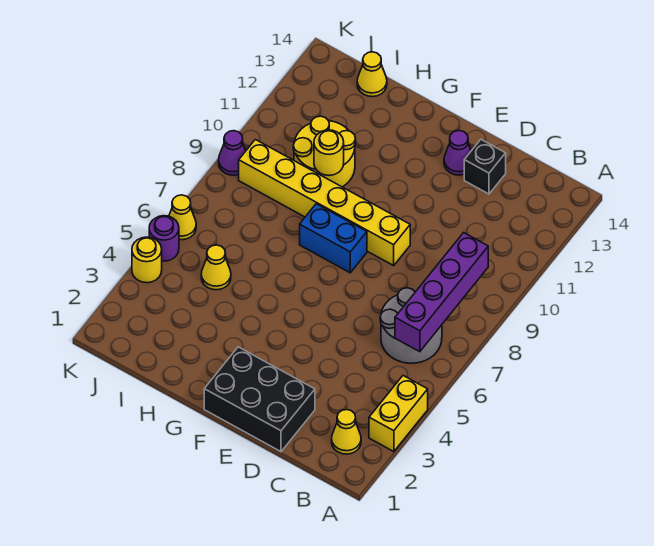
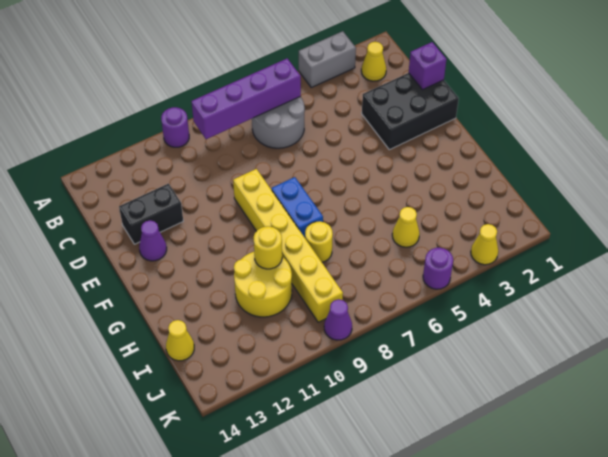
yellow brick A3:A4 level 1 -> grey brick A3:A4 level 1
none -> purple round brick A10 level 1
black brick D1:F2 level 1 -> black brick D1:E3 level 1
none -> purple brick D1 level 2
black brick D13 level 1 -> black brick D12:D13 level 1
yellow round brick K4 level 1 -> yellow round brick H8 level 1
yellow cone K6 level 1 -> yellow cone K3 level 1

